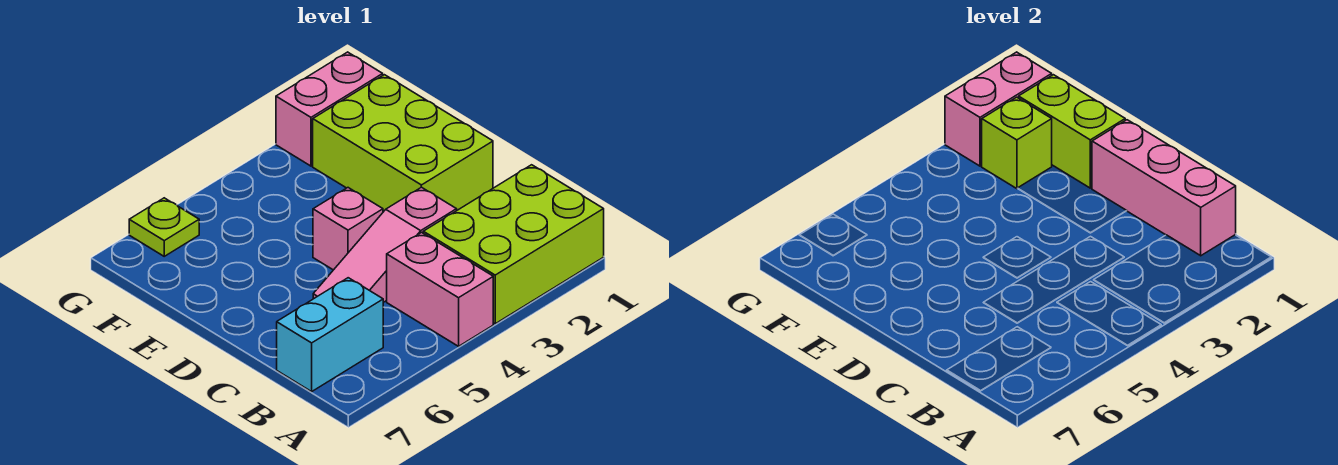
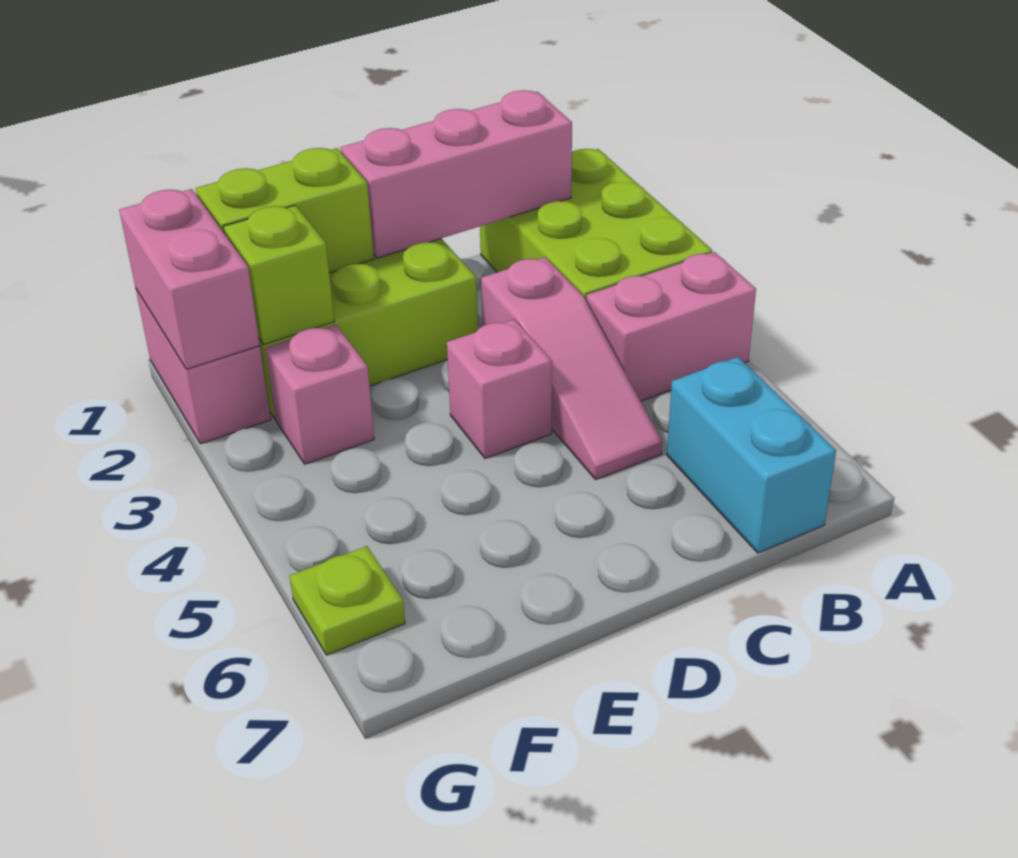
none -> pink brick F3 level 1

